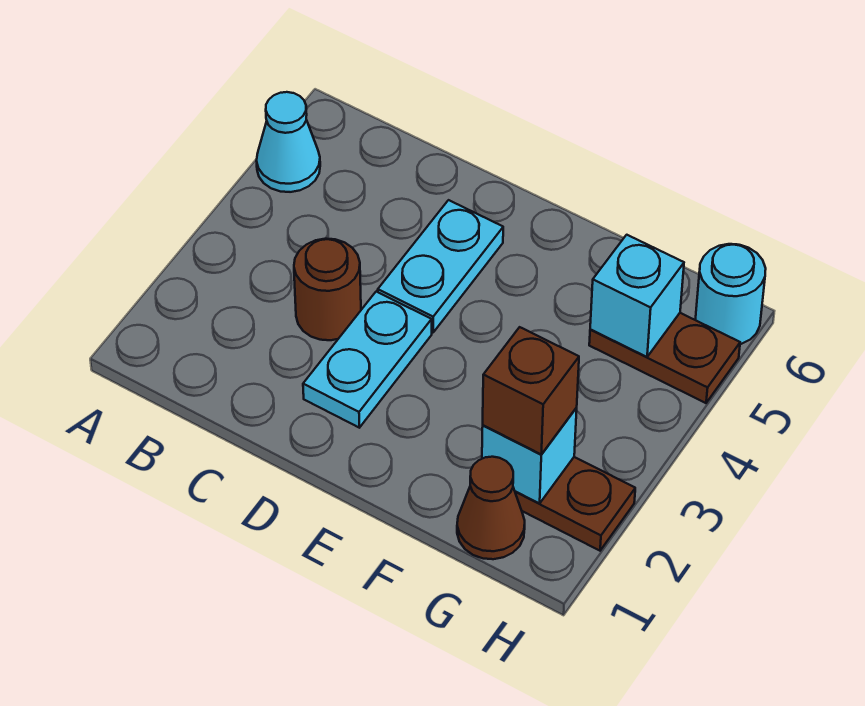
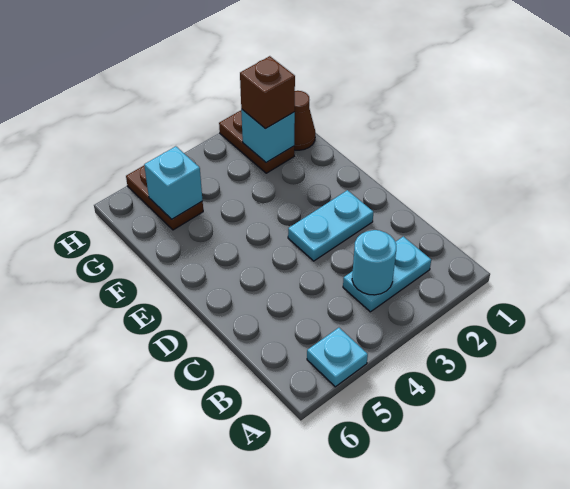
cyan cone A5 level 1 -> cyan plate A5 level 1
brown round brick C3 level 1 -> none
cyan plate D4:D5 level 1 -> cyan plate B2:B3 level 1
cyan round brick H6 level 1 -> cyan round brick B3 level 2

